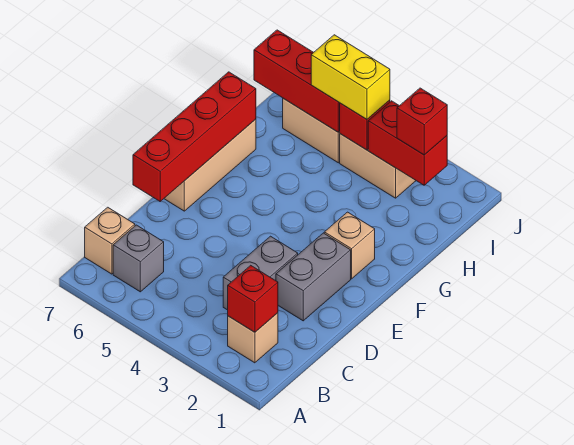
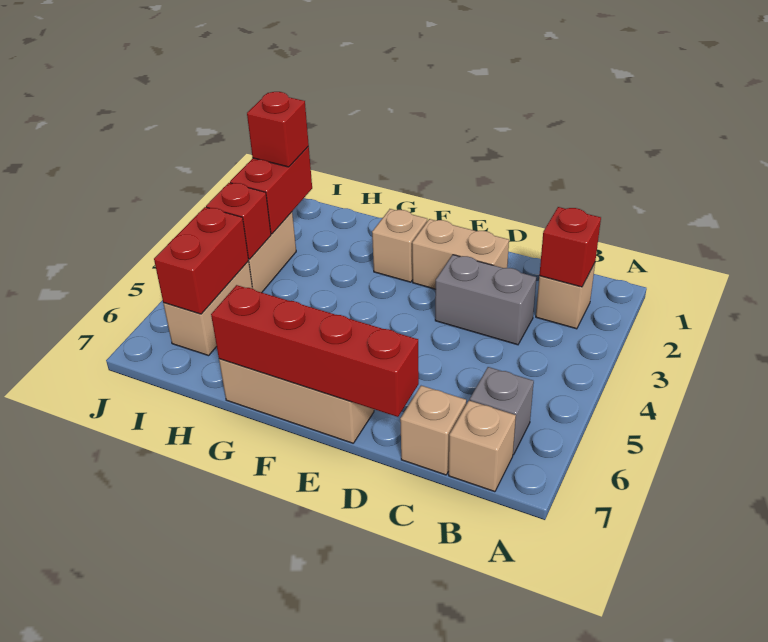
none -> tan brick C7 level 1
grey brick D2:E2 level 1 -> tan brick D2:E2 level 1
yellow brick I4:I5 level 3 -> none
red brick I5:I7 level 2 -> red brick I5:I6 level 2

